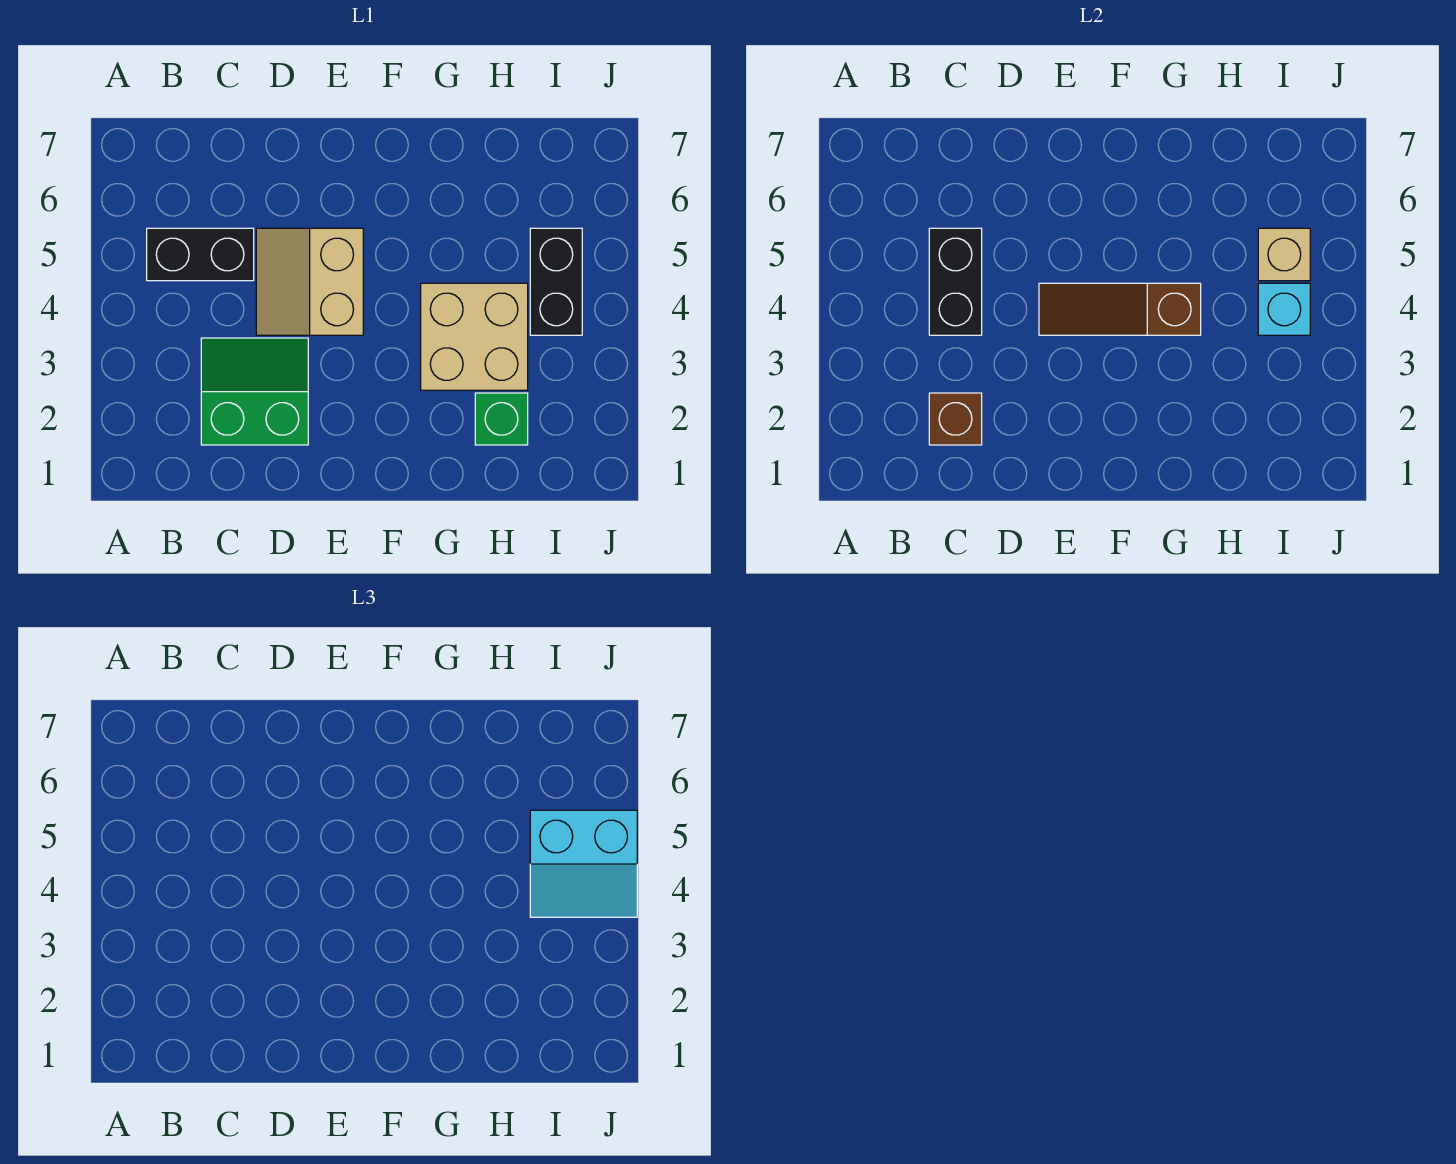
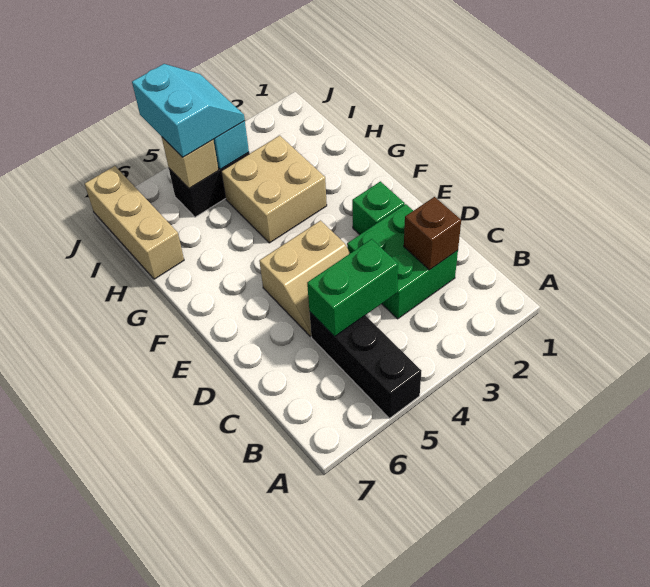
black brick B5:C5 level 1 -> black brick A5:C5 level 1
green slope C2:D3 level 1 top 2 -> green brick C2:D3 level 1
black brick C4:C5 level 2 -> green brick C4:C5 level 2
brown slope E4:G4 level 2 top G -> none
green brick H2 level 1 -> green brick E2 level 1
none -> tan brick H7:J7 level 1

